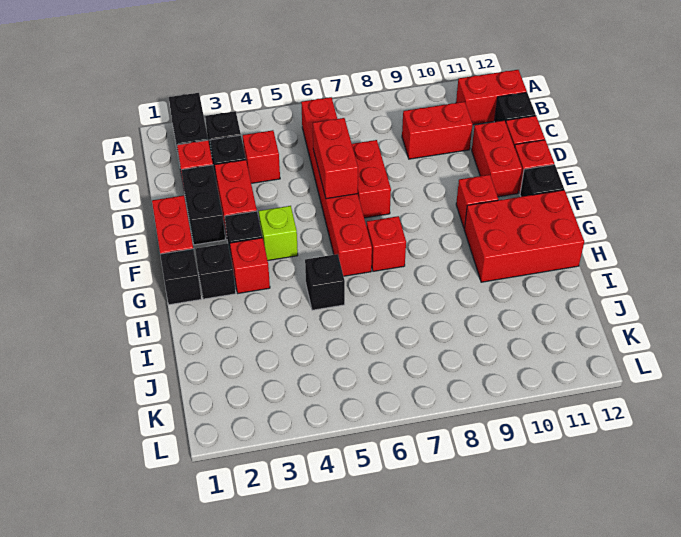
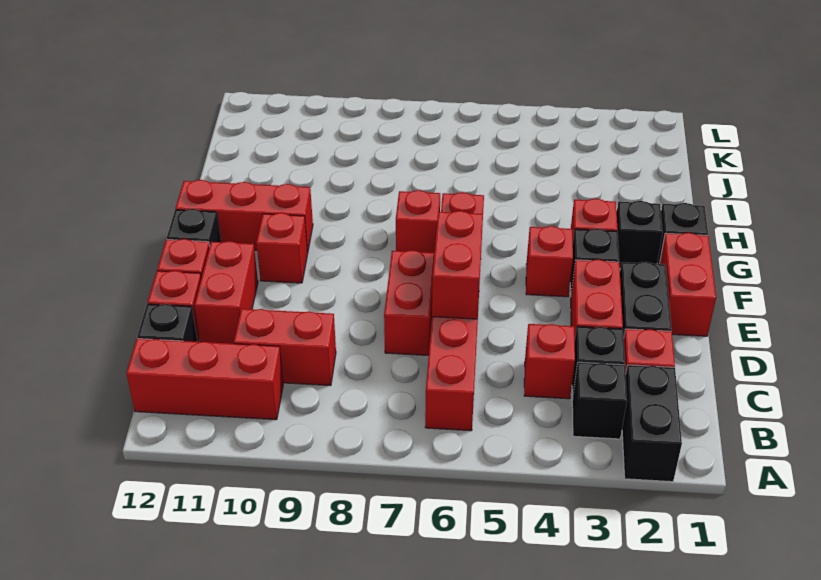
red brick B11:B12 level 1 -> red brick B10:B12 level 1
lime brick F4 level 1 -> red brick F4 level 1
red brick G10:H12 level 1 -> red brick G10:G12 level 1
black brick H5 level 1 -> none

